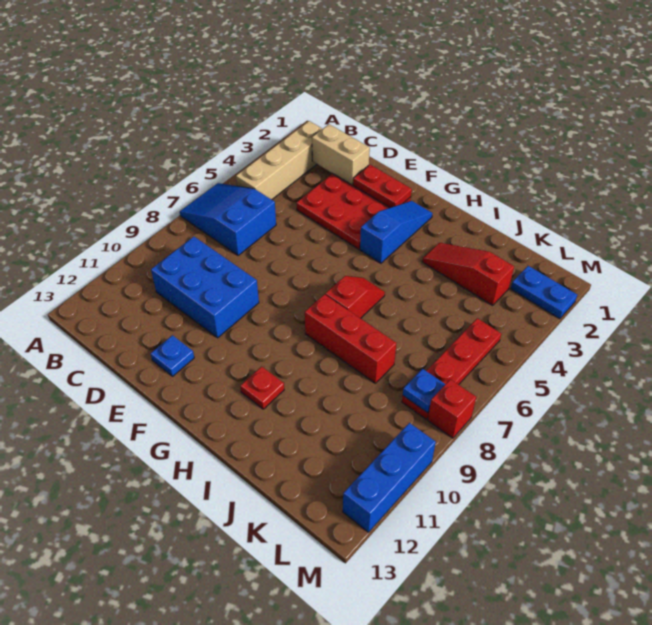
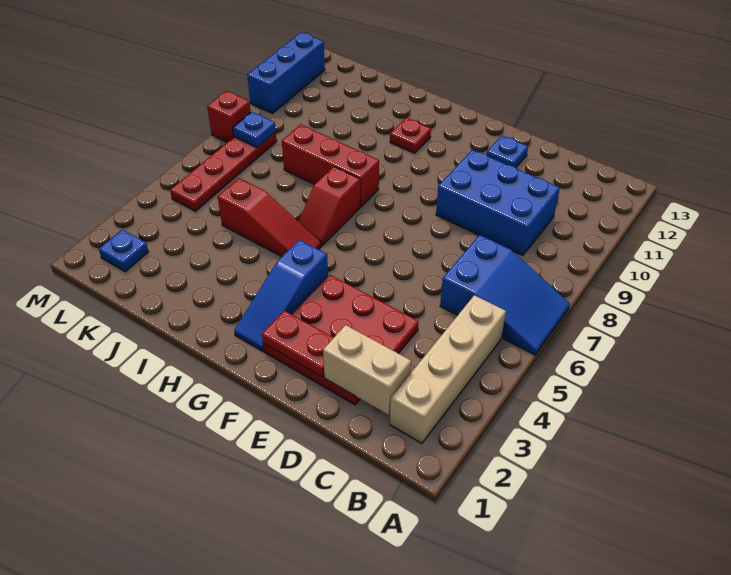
red slope I3:K3 level 1 top K -> red slope H5:J5 level 1 top J
blue plate L2:M2 level 1 -> blue plate L2 level 1

